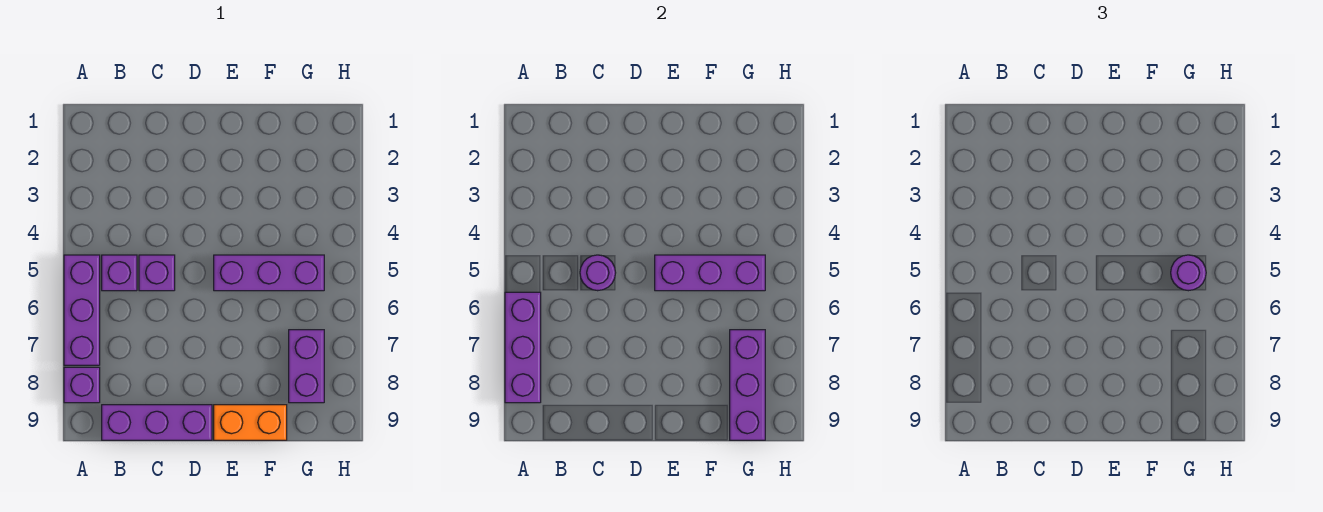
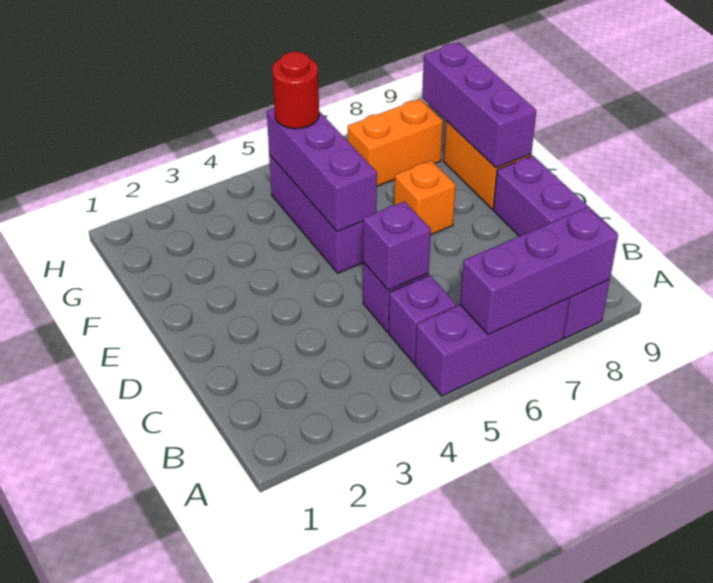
purple round brick C5 level 2 -> purple brick C5 level 2
none -> orange brick E7 level 1
purple round brick G5 level 3 -> red round brick G5 level 3
purple brick G7:G8 level 1 -> orange brick G7:G8 level 1
purple brick G7:G9 level 2 -> purple brick E9:G9 level 2

